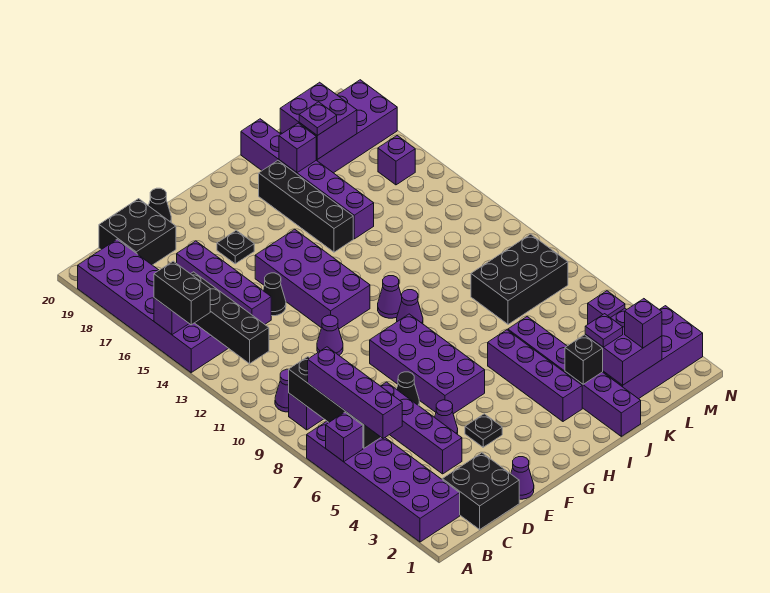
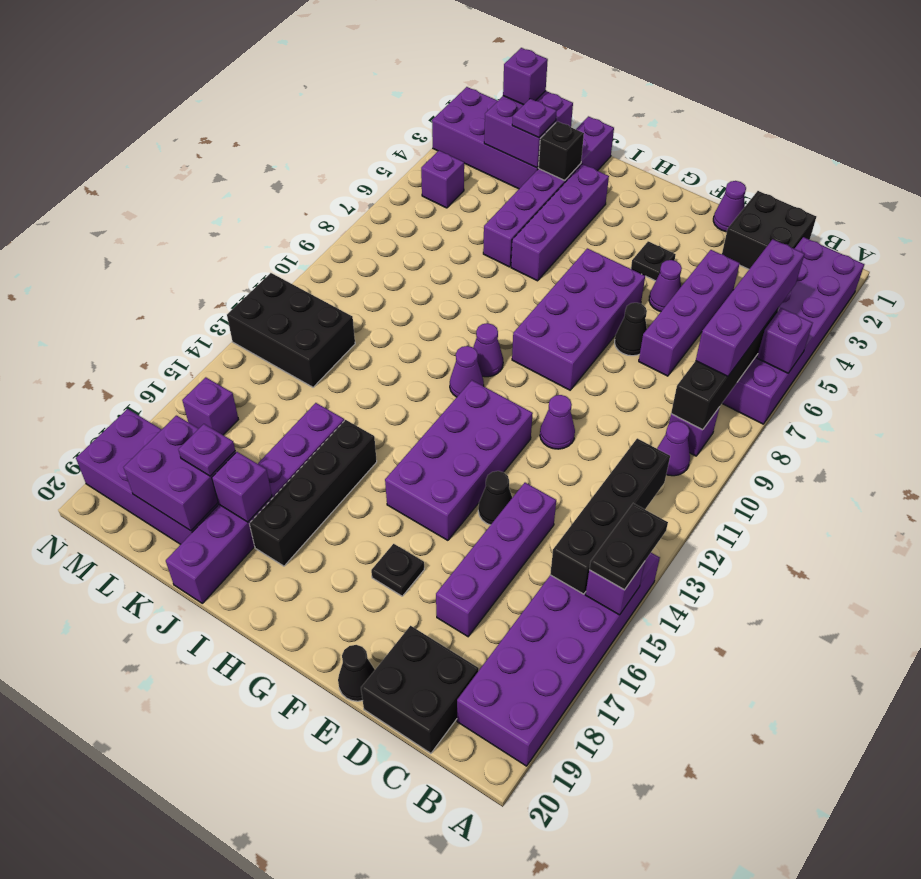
black brick A14:A15 level 3 -> black plate A14:A15 level 3
black brick K8:M9 level 1 -> black brick L12:N13 level 1

